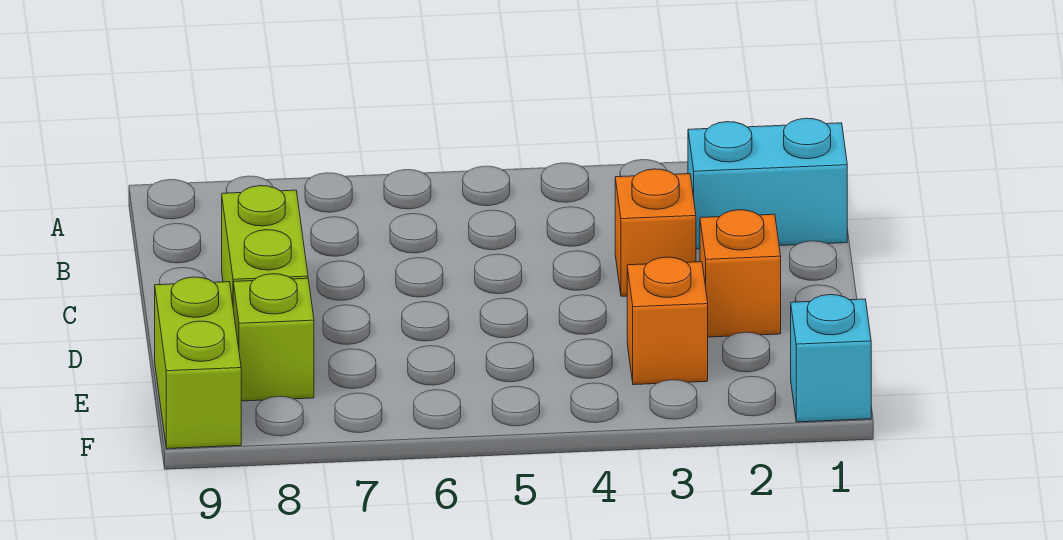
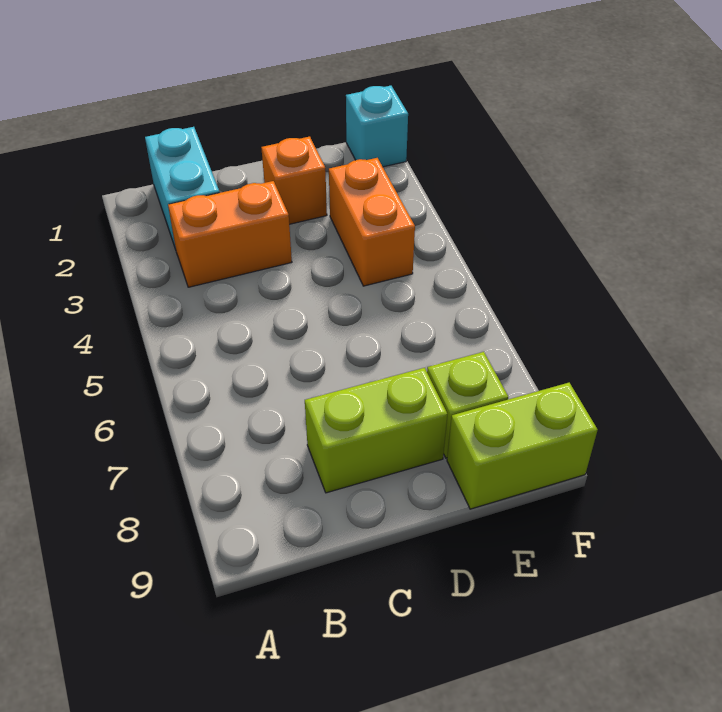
orange brick C3 level 1 -> orange brick B3:C3 level 1
orange brick E3 level 1 -> orange brick E3:E4 level 1

